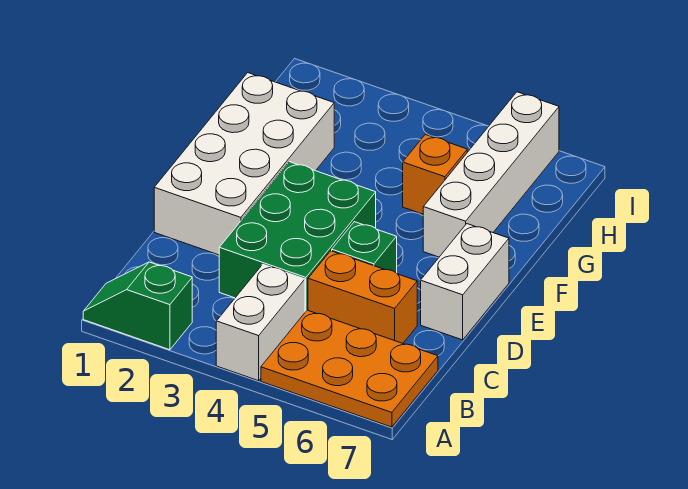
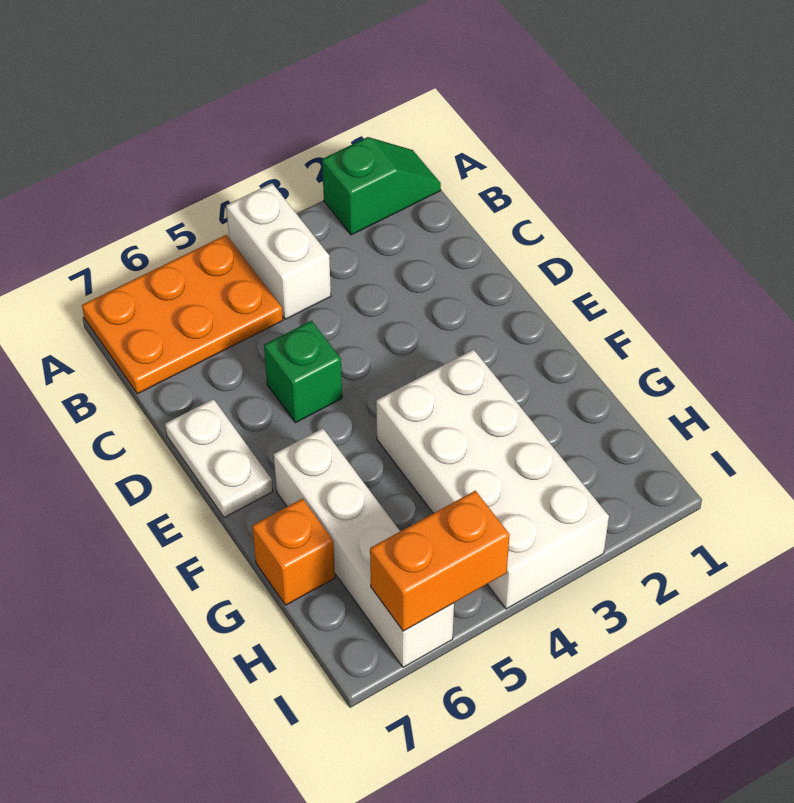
green brick C3:E4 level 1 -> none
orange brick C5:C6 level 1 -> orange brick I5:I6 level 2
white brick D1:G2 level 1 -> white brick F3:I4 level 1
white brick D7:E7 level 1 -> white plate D7:E7 level 1
orange brick G5 level 1 -> orange brick G7 level 1

